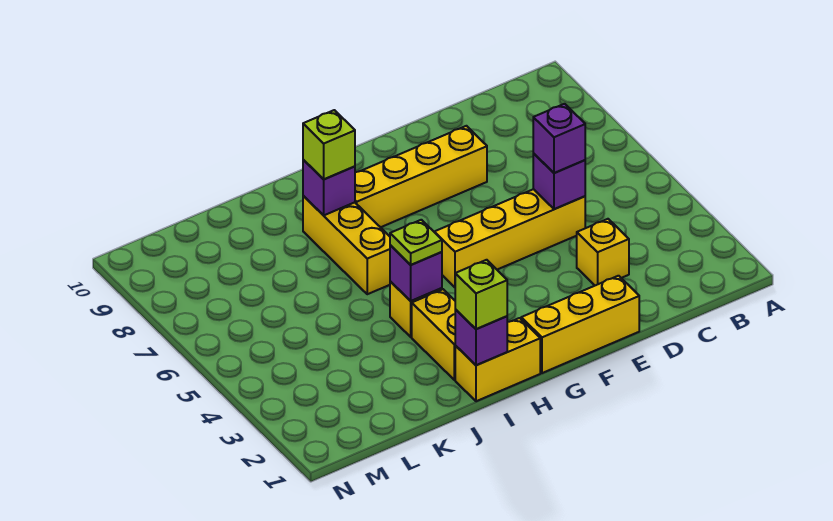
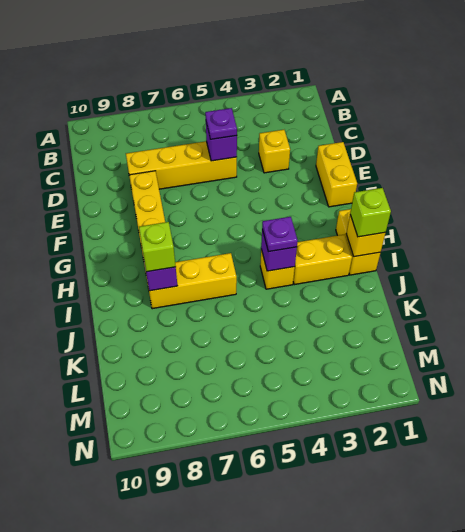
yellow brick D5:G5 level 1 -> yellow brick D5:D8 level 1
purple brick D5 level 3 -> purple plate D5 level 3
yellow brick E1:G1 level 1 -> yellow brick E1:F1 level 1
purple brick I1 level 2 -> yellow brick I1 level 2
lime plate I4 level 3 -> purple plate I4 level 3

